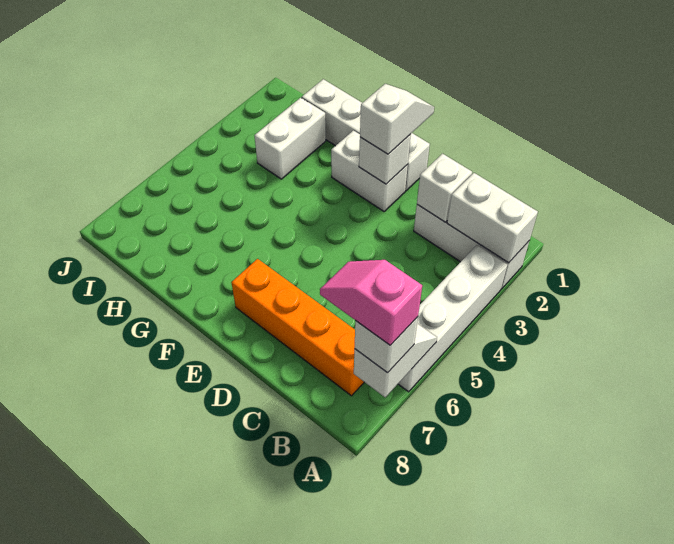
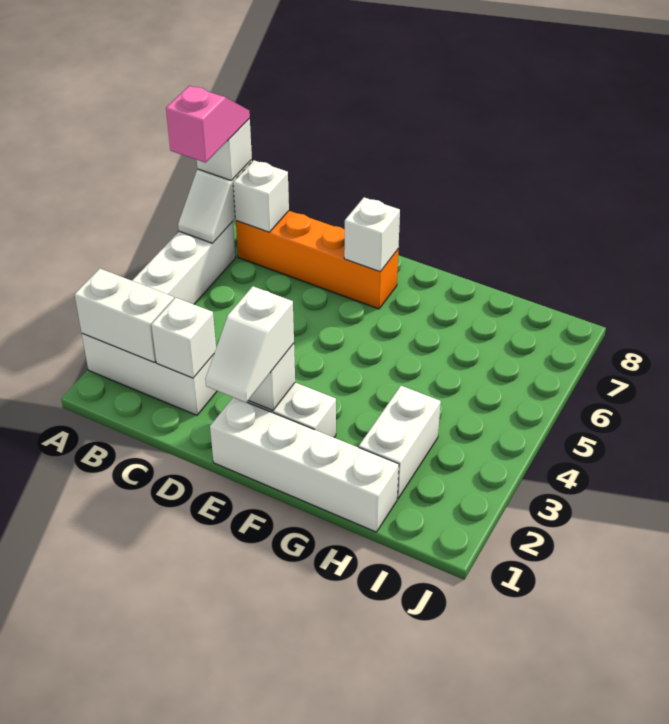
pink slope A7:B7 level 4 top A -> pink slope A6:A7 level 4 top 6
none -> white brick B7 level 2
none -> white brick E7 level 2

